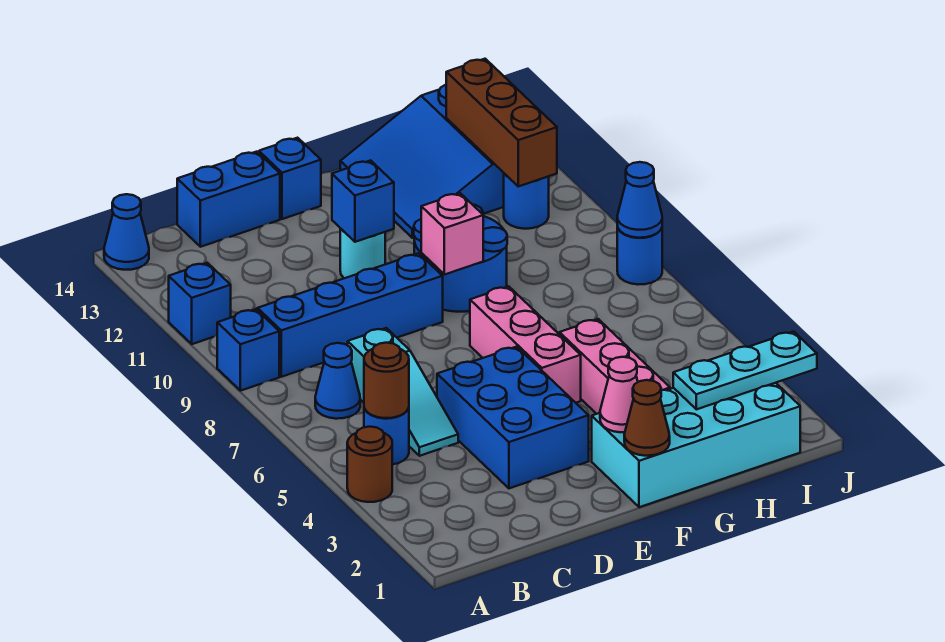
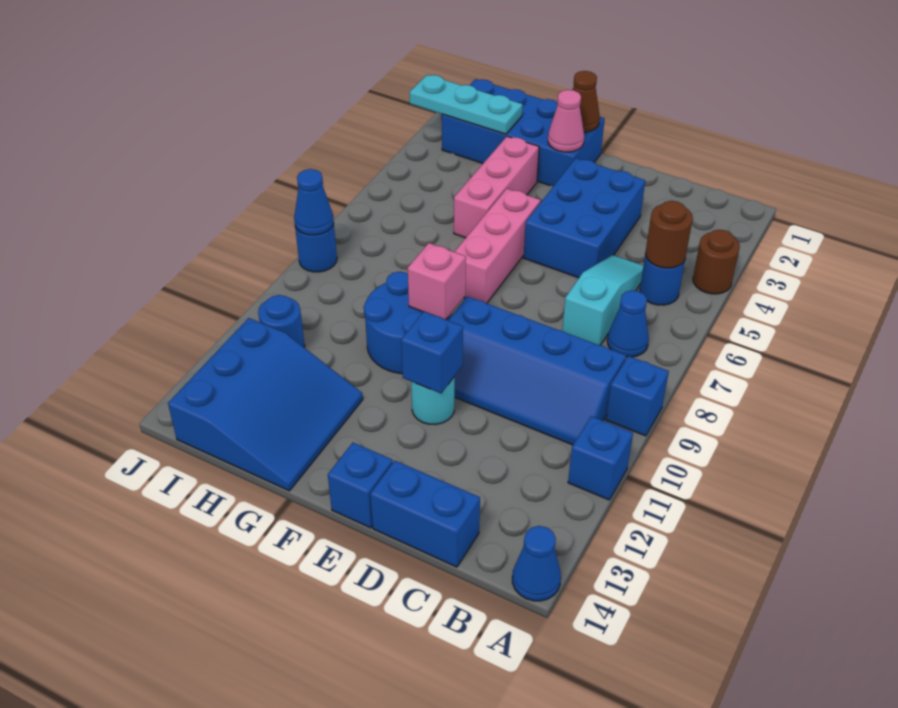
cyan brick F1:I2 level 1 -> blue brick F1:I2 level 1
brown brick I11:I13 level 2 -> none

